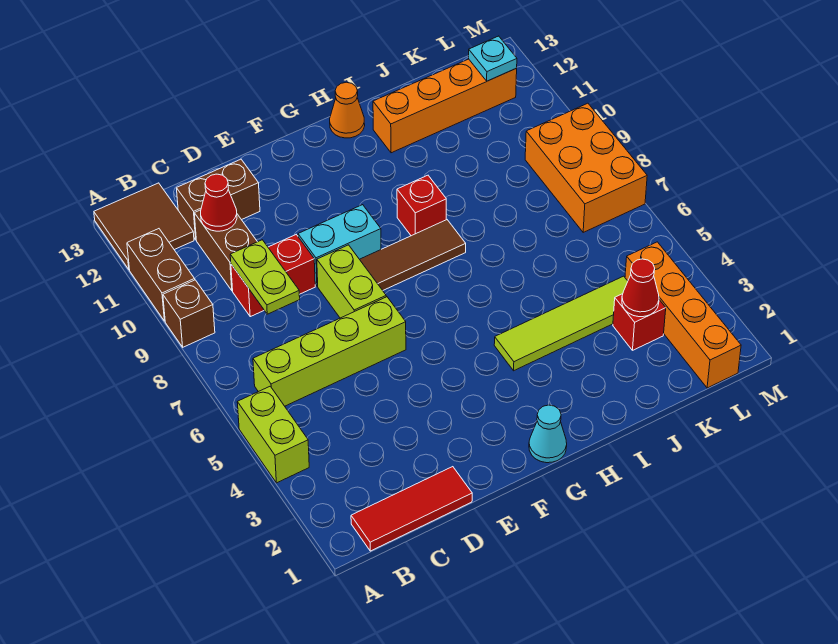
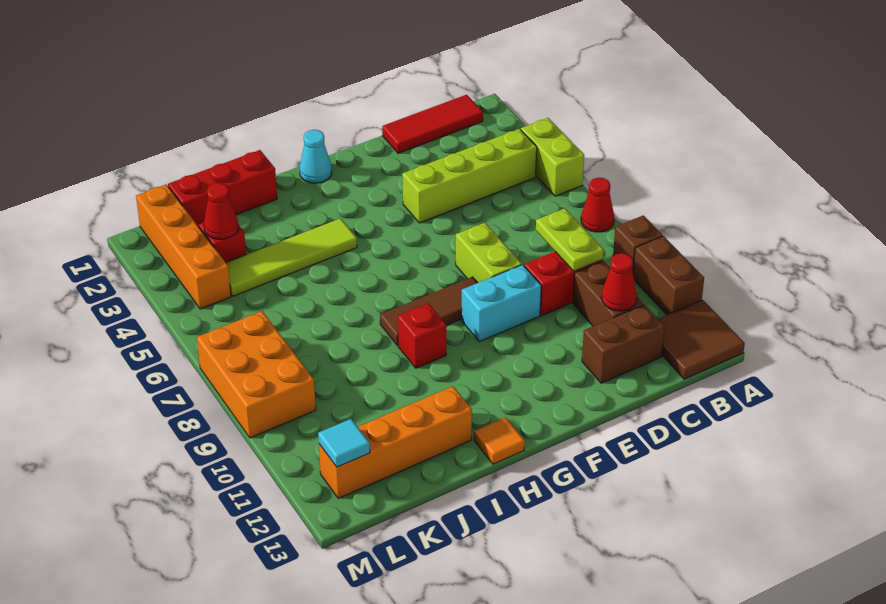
none -> red cone A7 level 1
lime brick B6:E6 level 1 -> lime brick B4:E4 level 1
orange cone H13 level 1 -> orange tile H13 level 1
none -> red brick I1:K1 level 1
cyan plate L12 level 2 -> cyan tile L12 level 2

